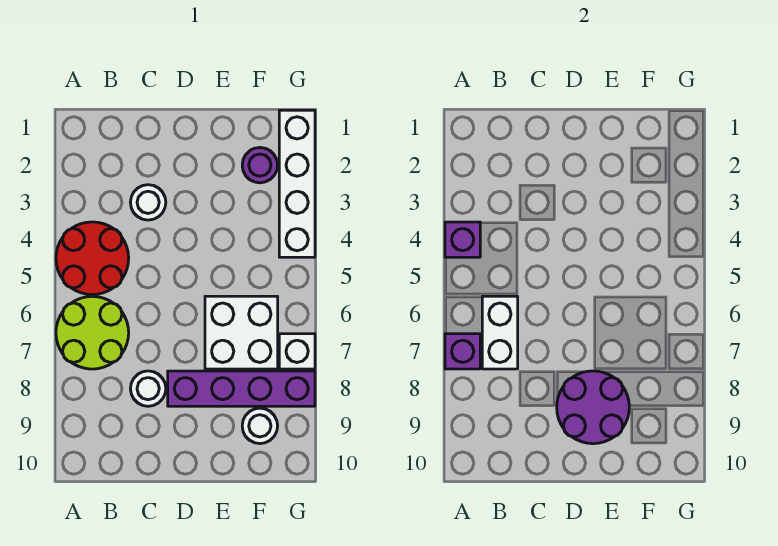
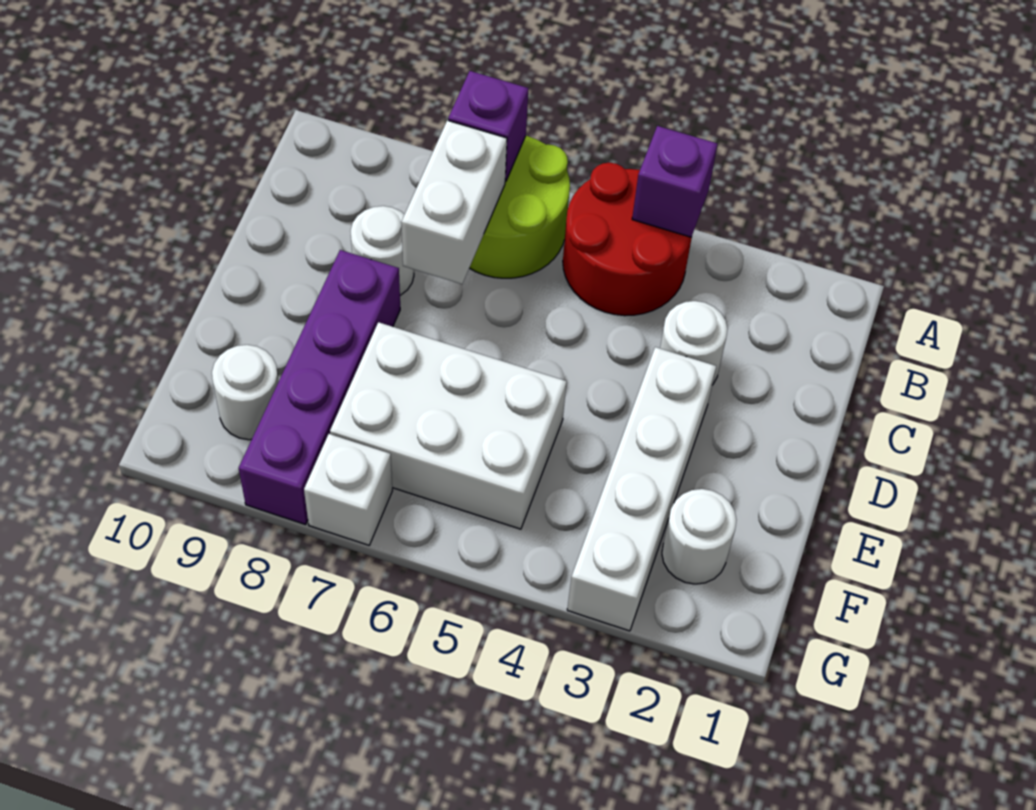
white brick B6:B7 level 2 -> white brick B7:C7 level 2
purple round brick D8:E9 level 2 -> none
white brick E6:F7 level 1 -> white brick E5:F7 level 1
purple round brick F2 level 1 -> white round brick F2 level 1
white brick G1:G4 level 1 -> white brick D3:G3 level 1

